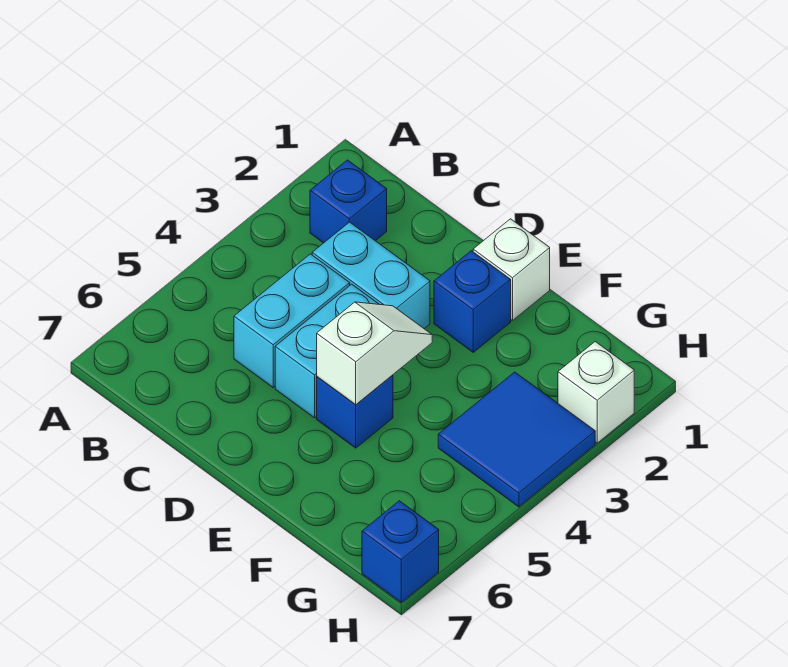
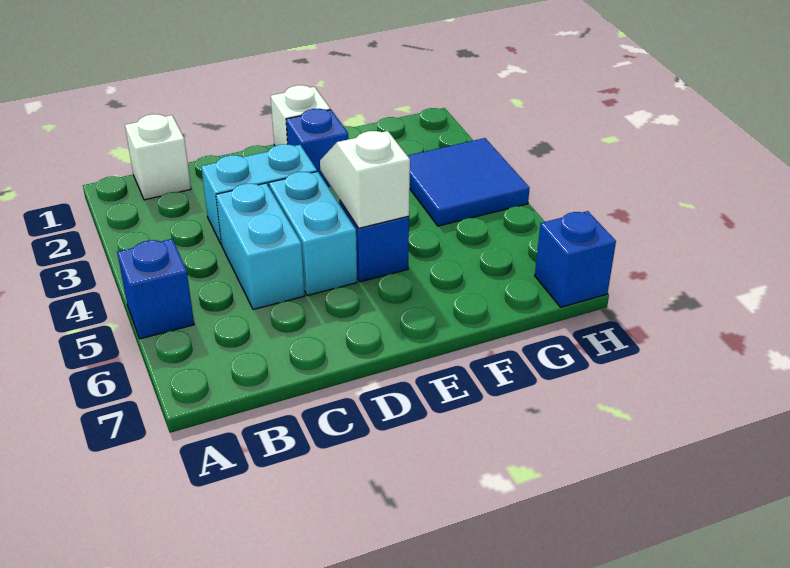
blue brick B2 level 1 -> blue brick A5 level 1
white brick H2 level 1 -> white brick B1 level 1

